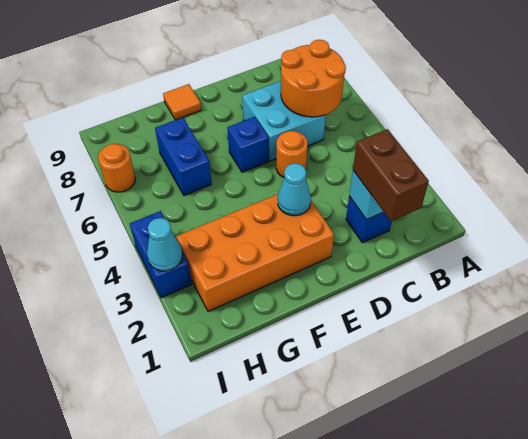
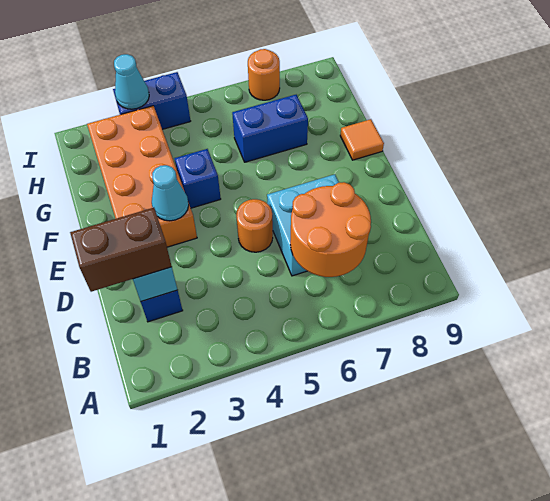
blue brick E6 level 1 -> blue brick F4 level 1

